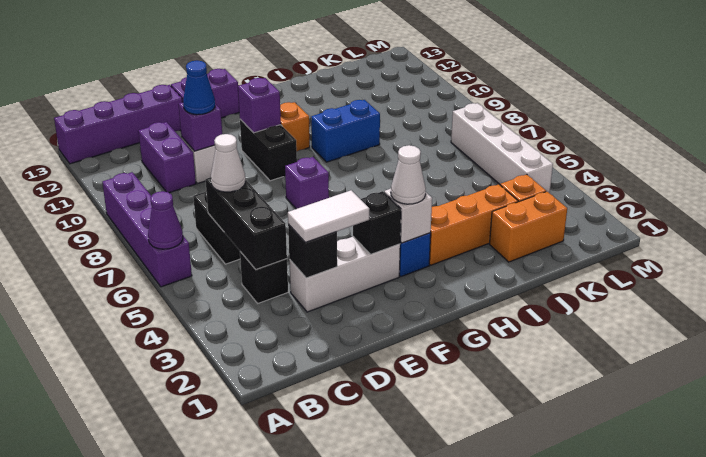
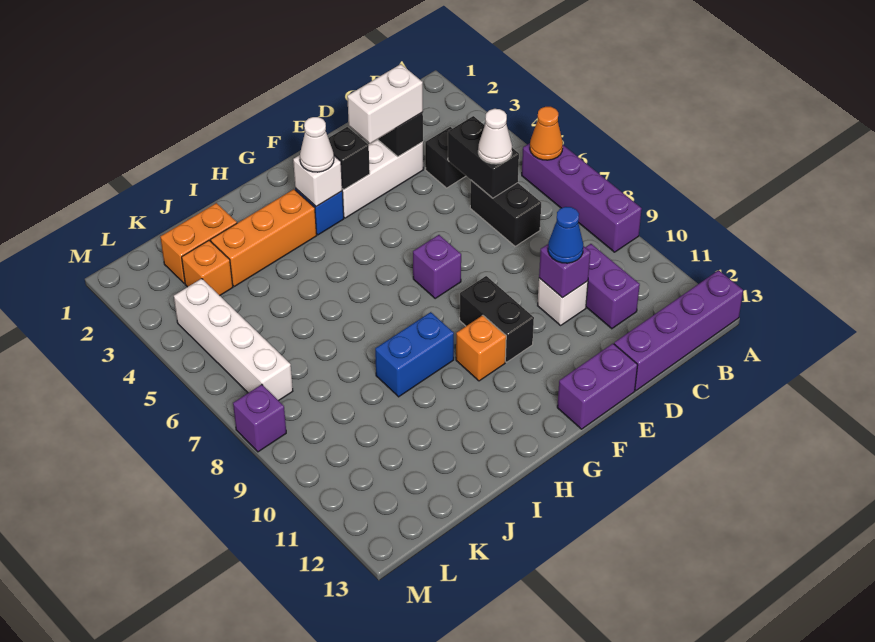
purple cone A6 level 2 -> orange cone A6 level 2
black brick C4:C6 level 2 -> black brick C5:C6 level 2
white tile D3:E3 level 3 -> white brick D3:E3 level 3
purple brick F10 level 2 -> purple brick M8 level 1

